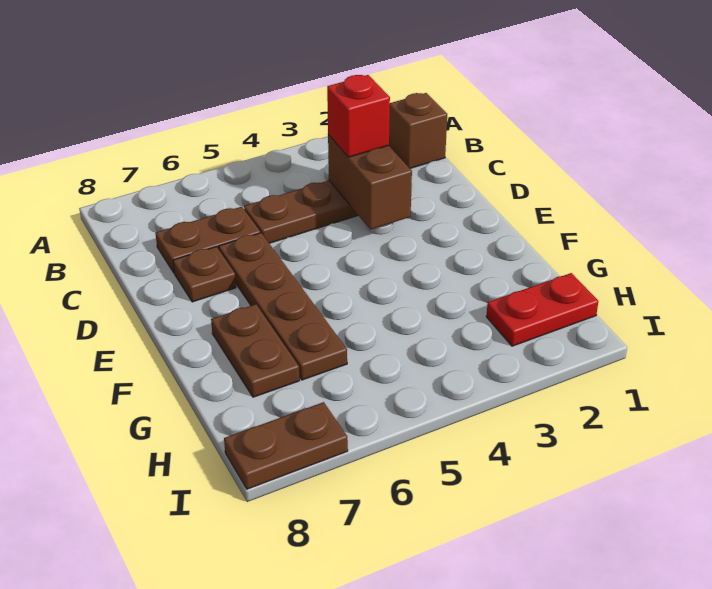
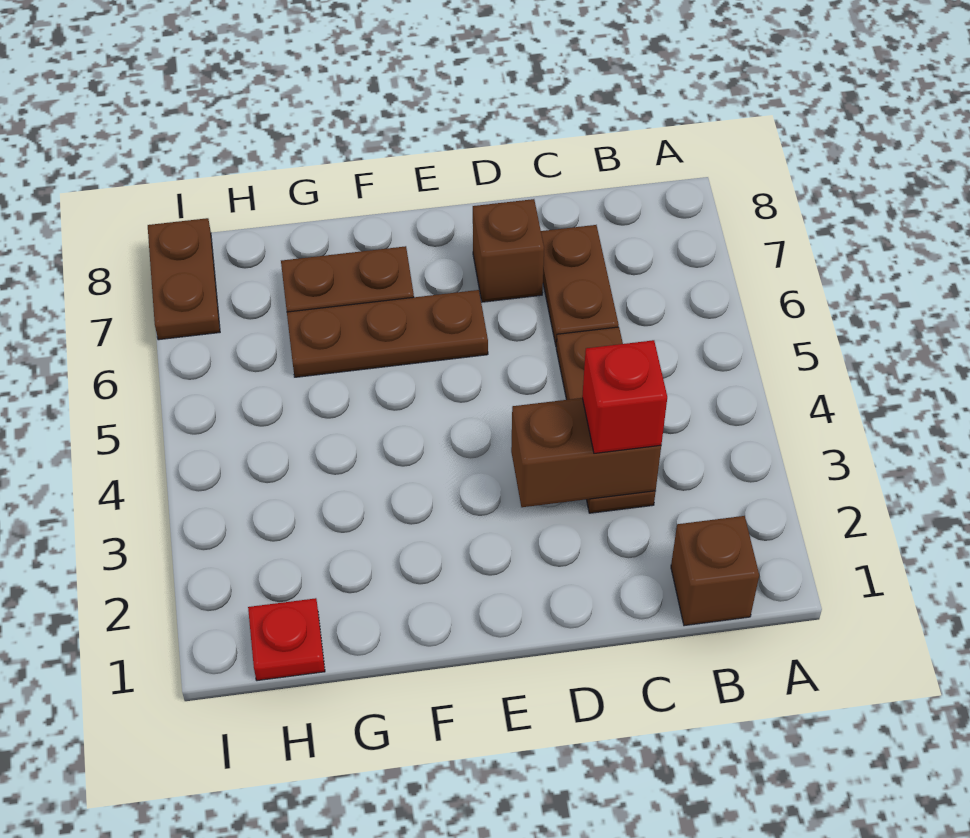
brown plate D6:G6 level 1 -> brown plate E6:G6 level 1
brown plate D7 level 1 -> brown brick D7 level 1
red plate H1:H2 level 1 -> red plate H1 level 1

